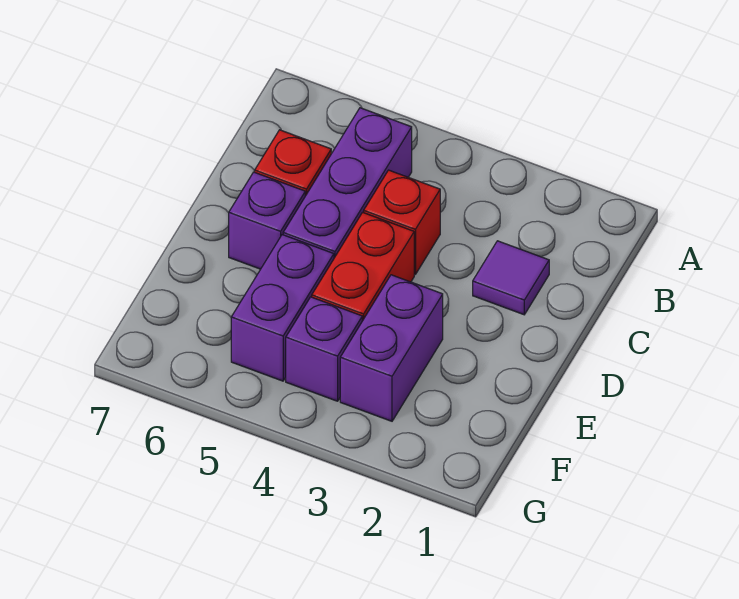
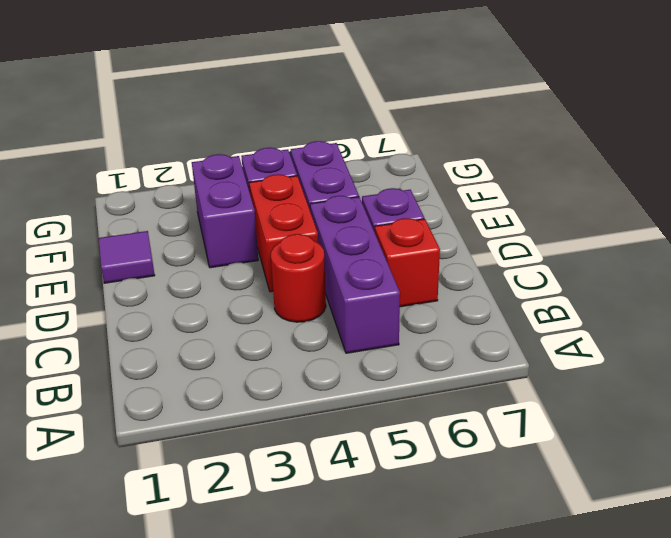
purple tile C2 level 1 -> purple tile E1 level 1
red brick C4 level 1 -> red round brick C4 level 1

